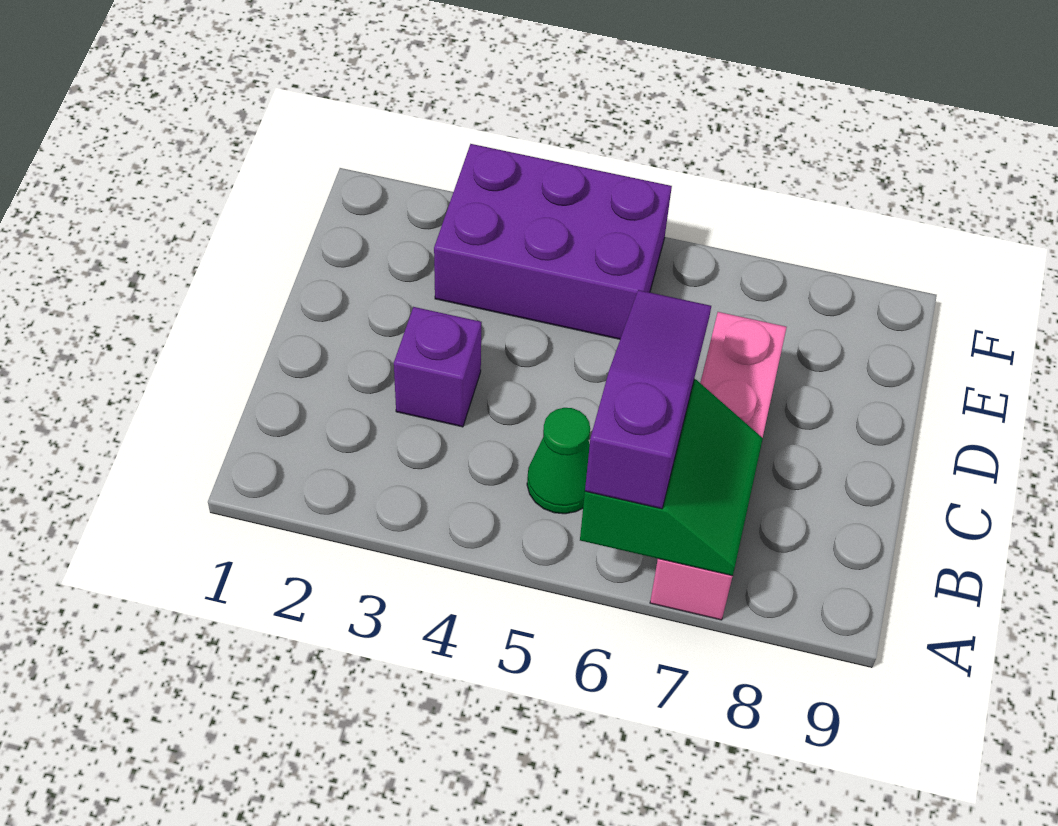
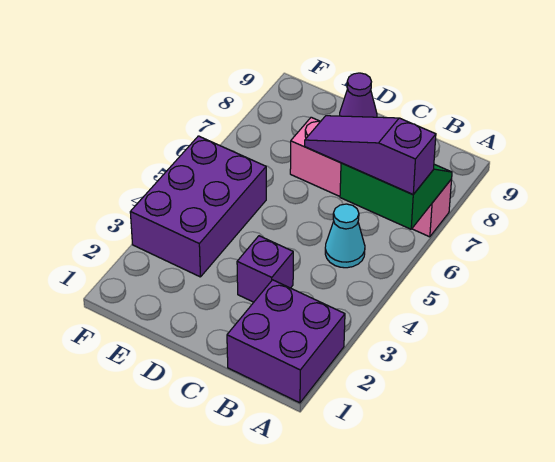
none -> purple brick A1:B2 level 1
green cone B5 level 1 -> cyan cone B5 level 1
none -> purple cone D9 level 1

